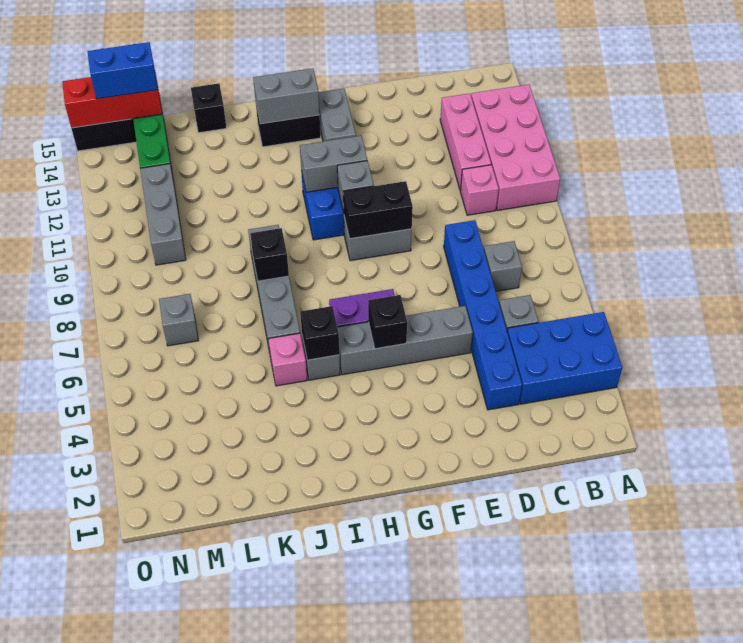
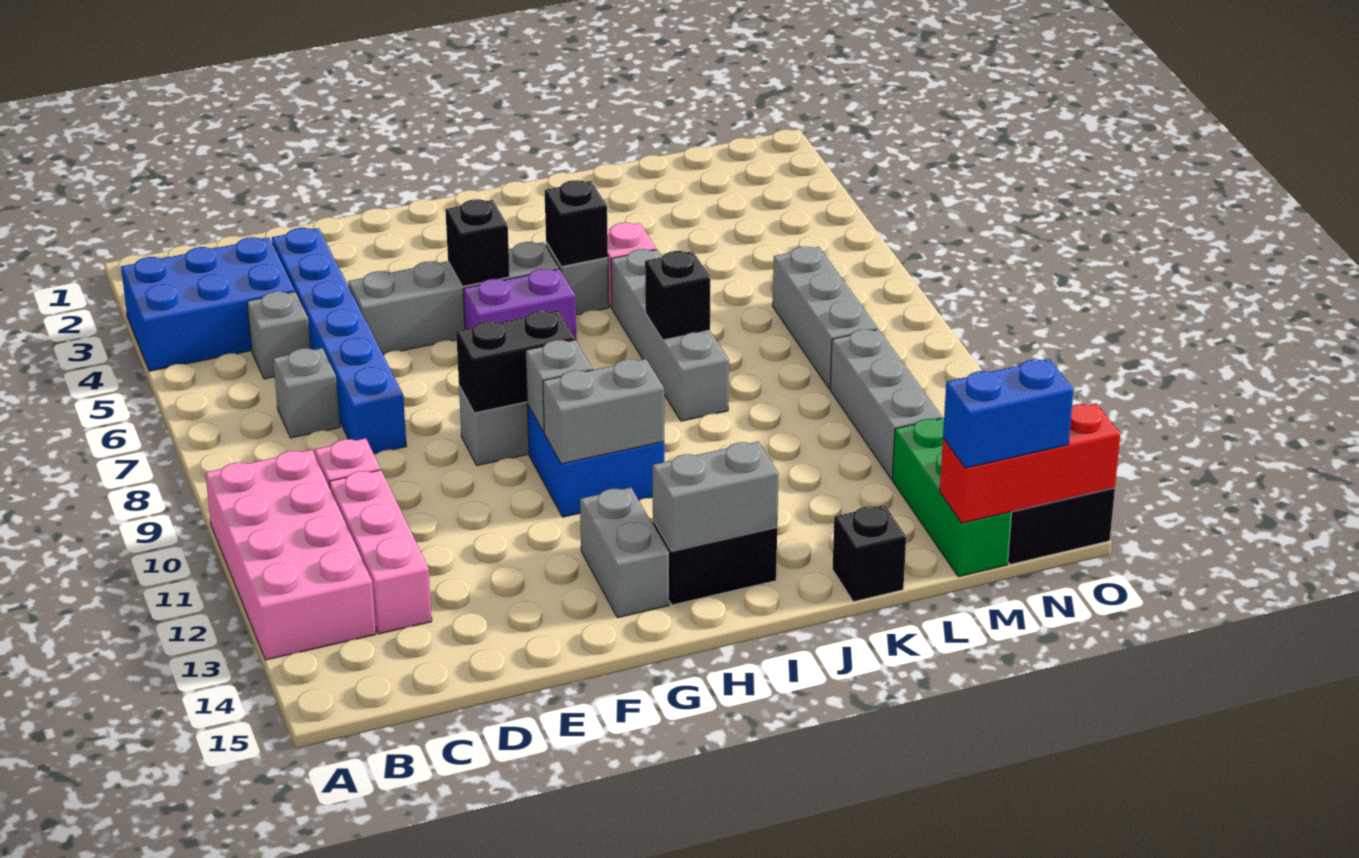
grey brick M7 level 1 -> grey brick M7:M9 level 1

